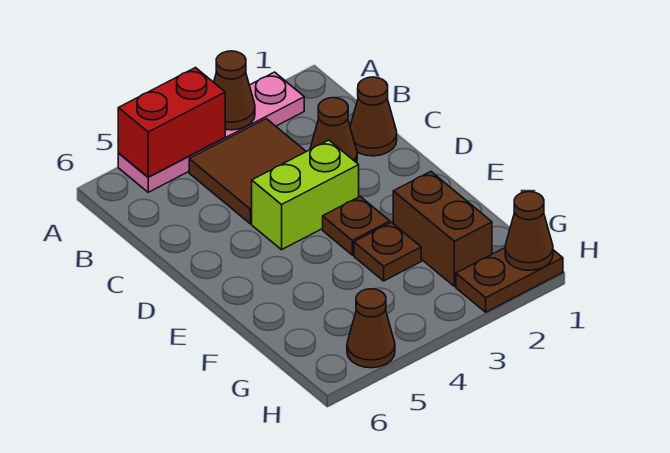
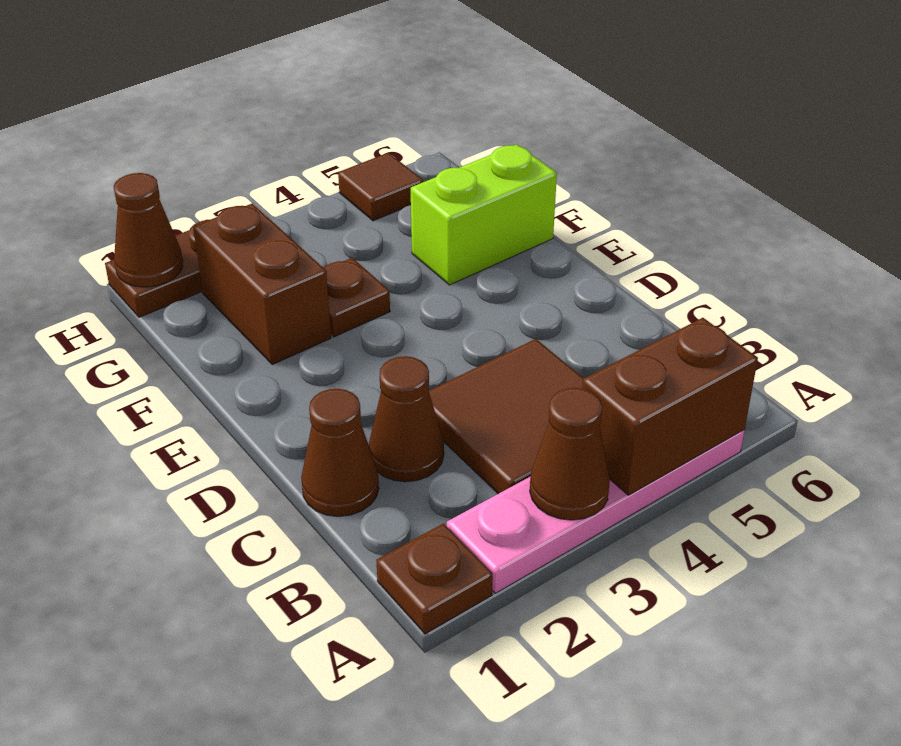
red brick A4:A5 level 2 -> brown brick A4:A5 level 2
lime brick D3:D4 level 1 -> lime brick F5:F6 level 1
brown plate E3 level 1 -> brown plate A1 level 1
brown cone H5 level 1 -> brown tile H5 level 1

